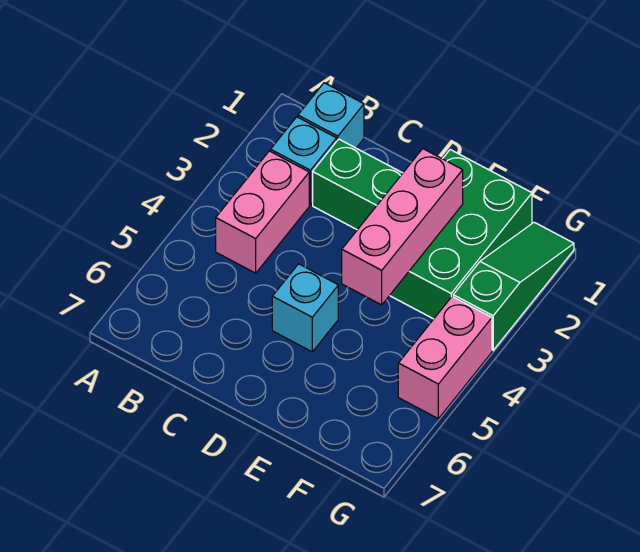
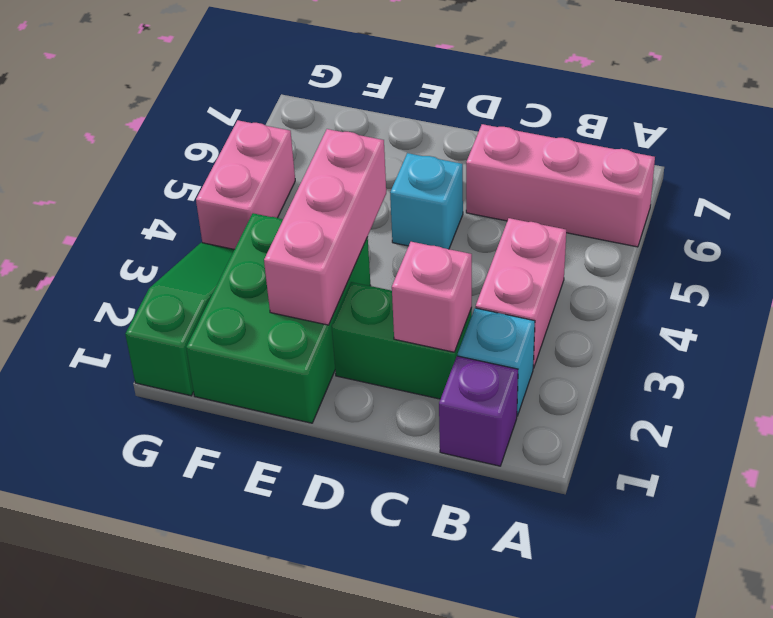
none -> pink brick A6:C6 level 1
cyan brick B1 level 1 -> purple brick B1 level 1
none -> pink brick C2 level 2
green slope G1:G3 level 1 top 3 -> green slope G1:G3 level 1 top 1

